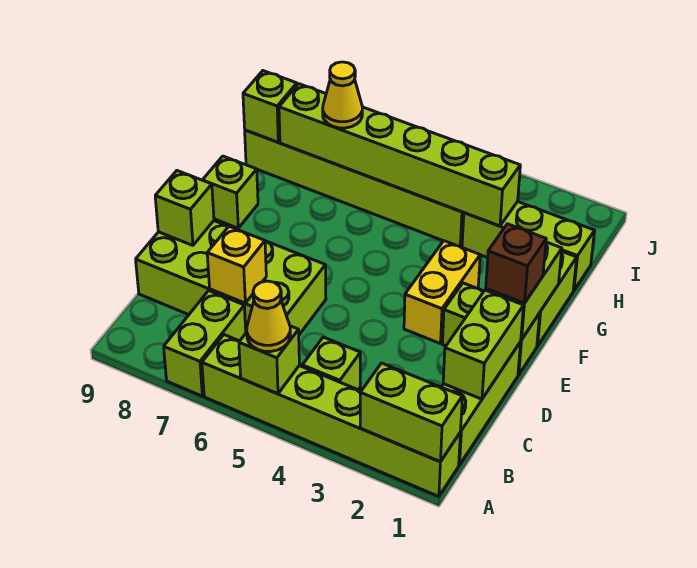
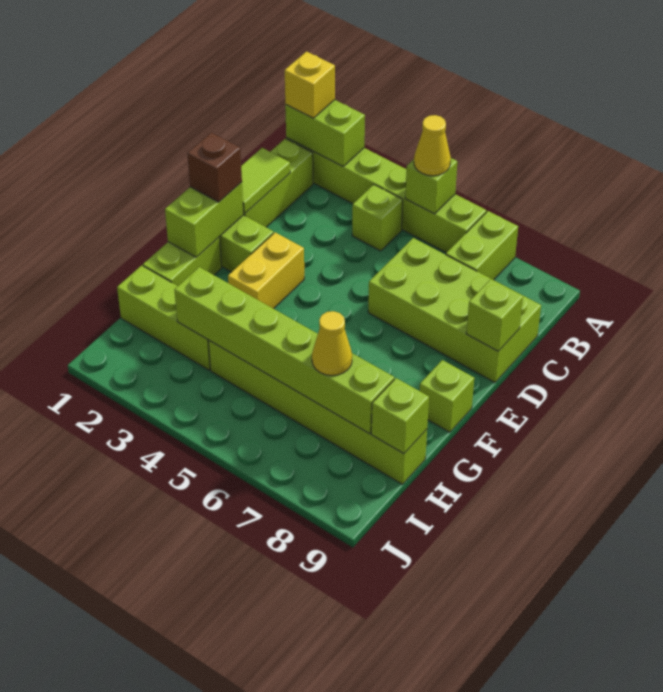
lime brick C1:D1 level 2 -> lime tile C1:D1 level 2
yellow brick C7 level 2 -> yellow brick A1 level 3

